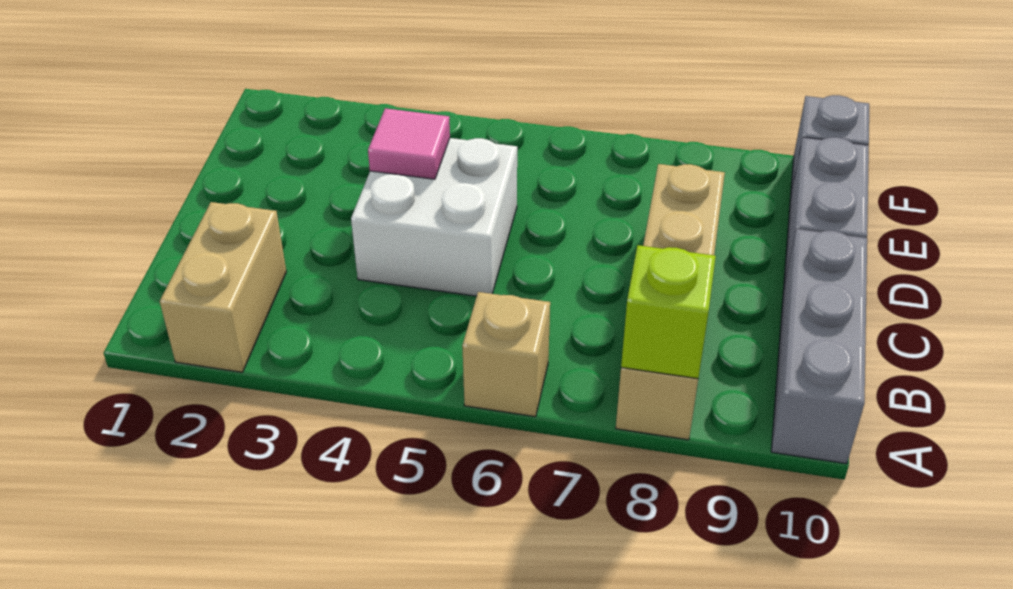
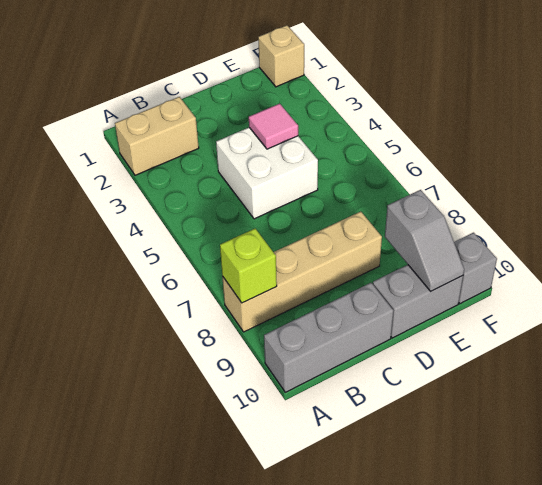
tan brick A6 level 1 -> tan brick F1 level 1
none -> grey slope E9:E10 level 2 top 9

